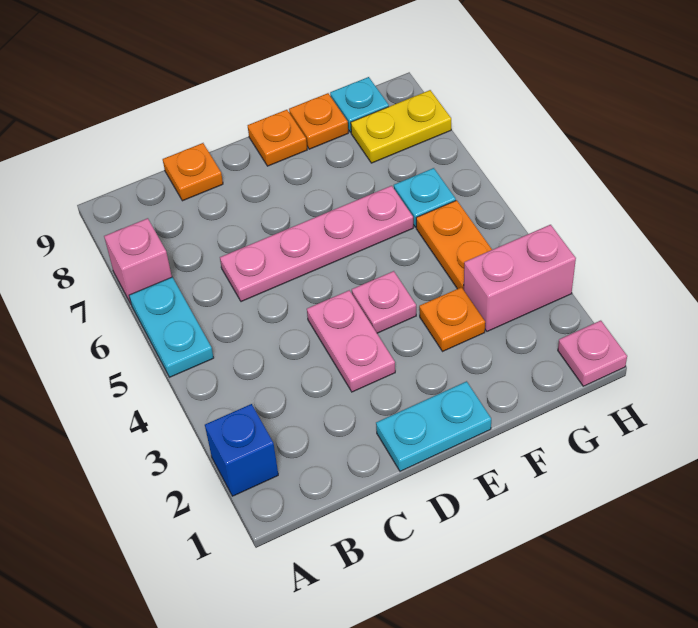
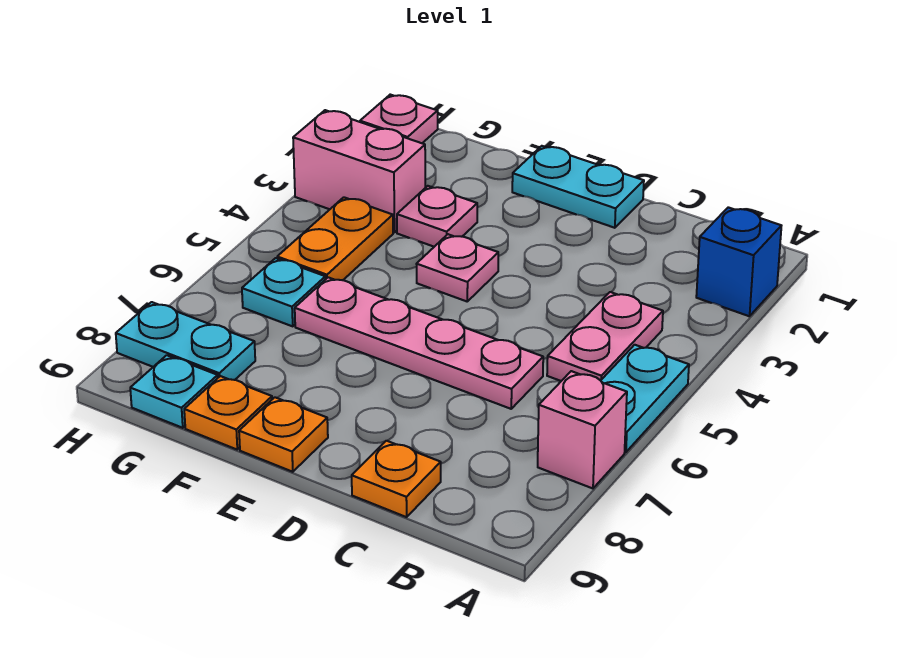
pink plate D3:D4 level 1 -> pink plate B4:B5 level 1
orange plate F3 level 1 -> pink plate F3 level 1
yellow plate G8:H8 level 1 -> cyan plate G8:H8 level 1

